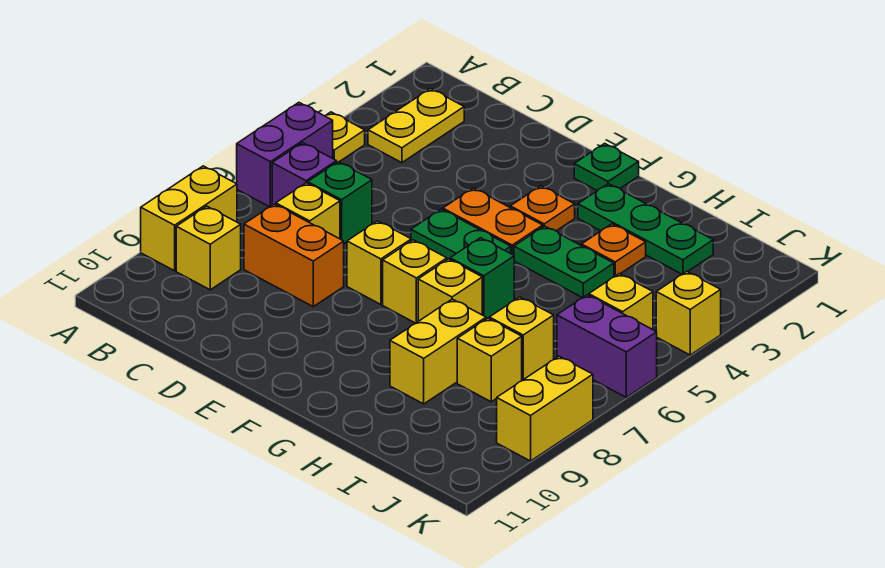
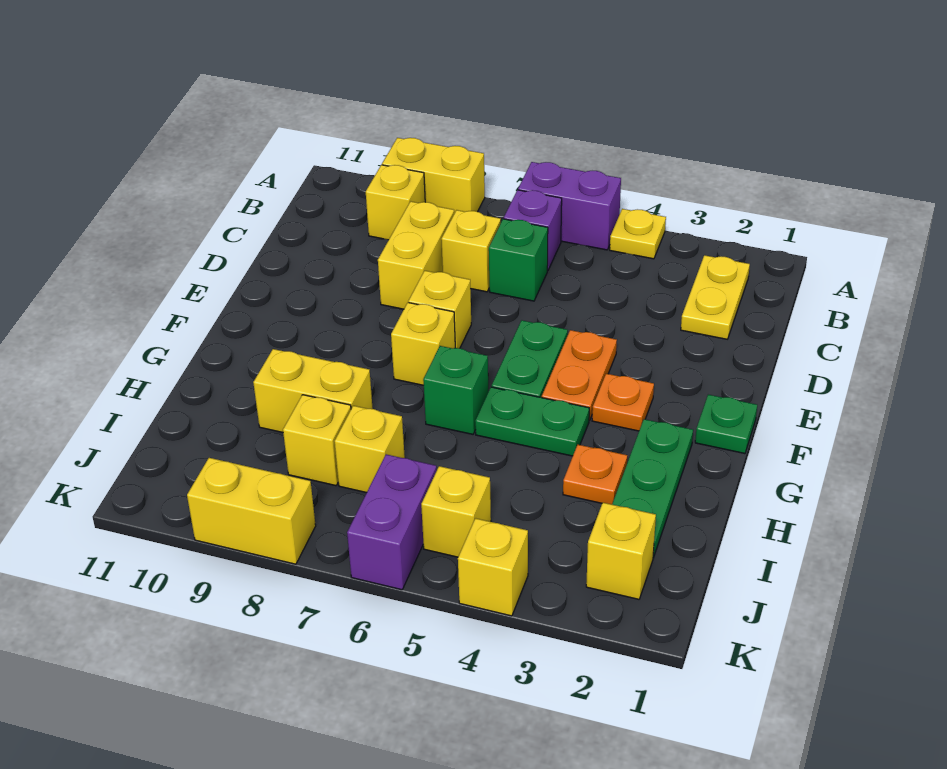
yellow plate B2:B3 level 1 -> yellow plate B2:C2 level 1
orange brick C8:D8 level 1 -> yellow brick C8:D8 level 1
green plate G4:H4 level 1 -> green plate G4:G5 level 1
yellow brick G7 level 1 -> yellow brick J2 level 1

